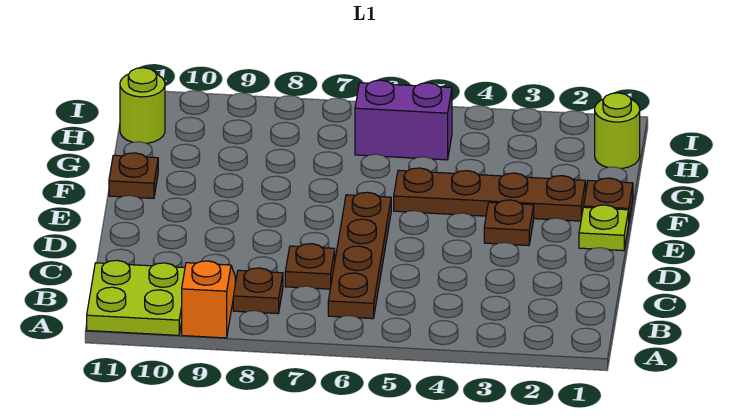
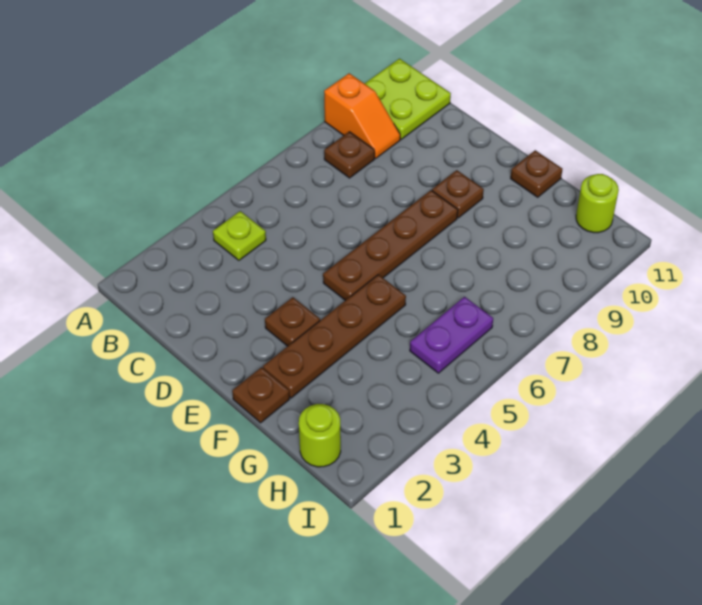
brown plate B6:E6 level 1 -> brown plate E5:E8 level 1
brown plate C7 level 1 -> brown plate E9 level 1
lime plate E1 level 1 -> lime plate B4 level 1
purple brick H5:H6 level 1 -> purple plate H5:H6 level 1

